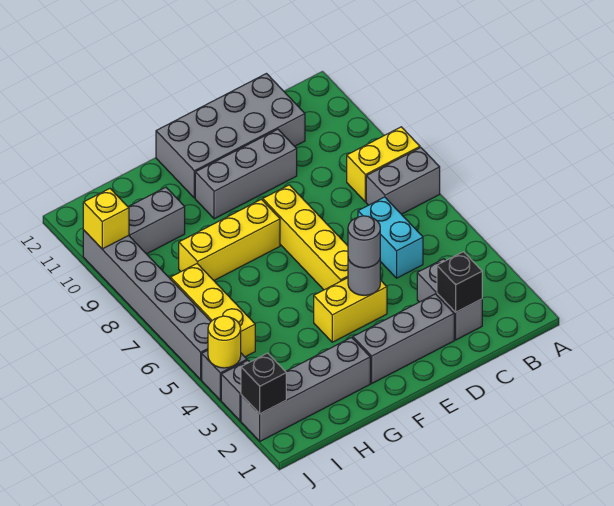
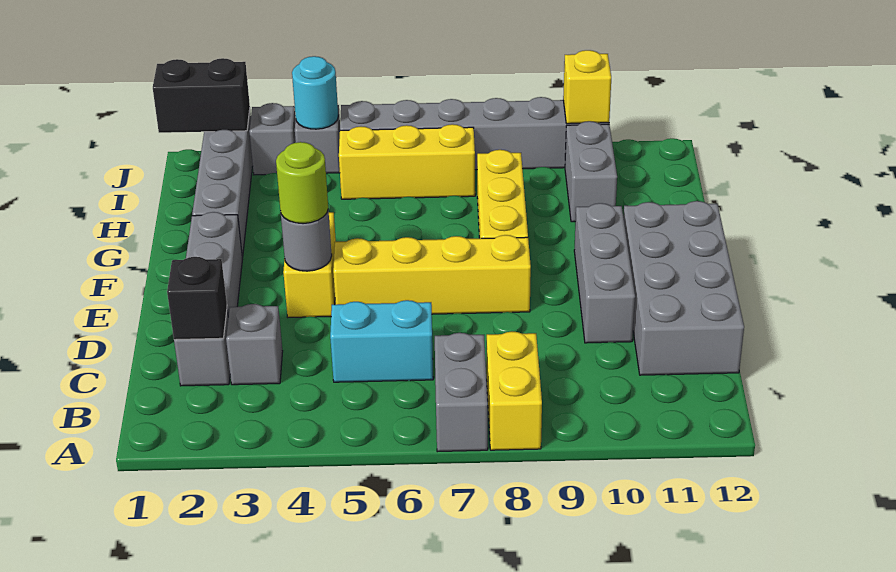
grey round brick E4 level 3 -> lime round brick E4 level 3
black brick J2 level 2 -> black brick J1:J2 level 2
yellow round brick J4 level 2 -> cyan round brick J4 level 2

